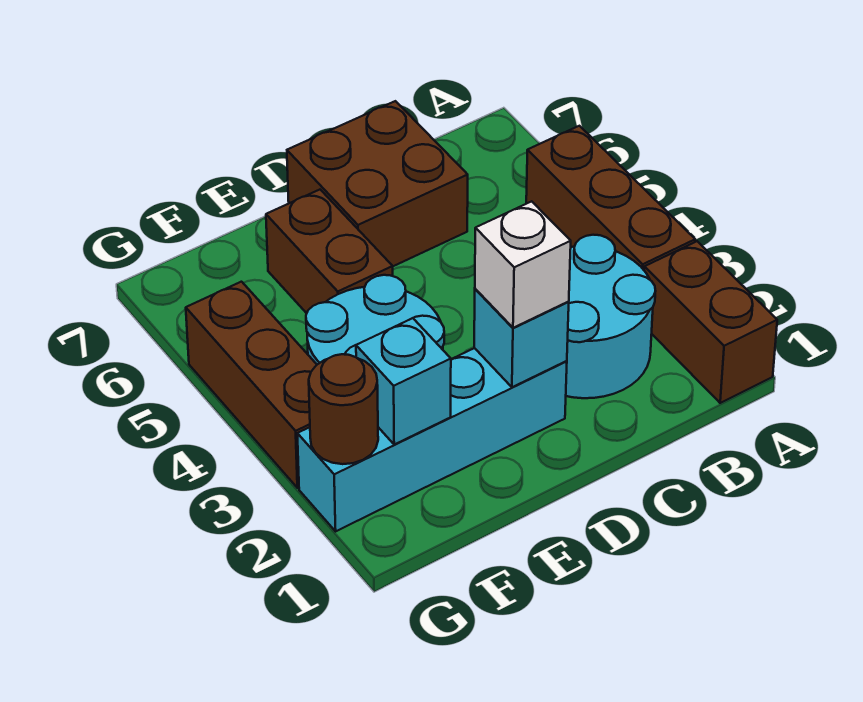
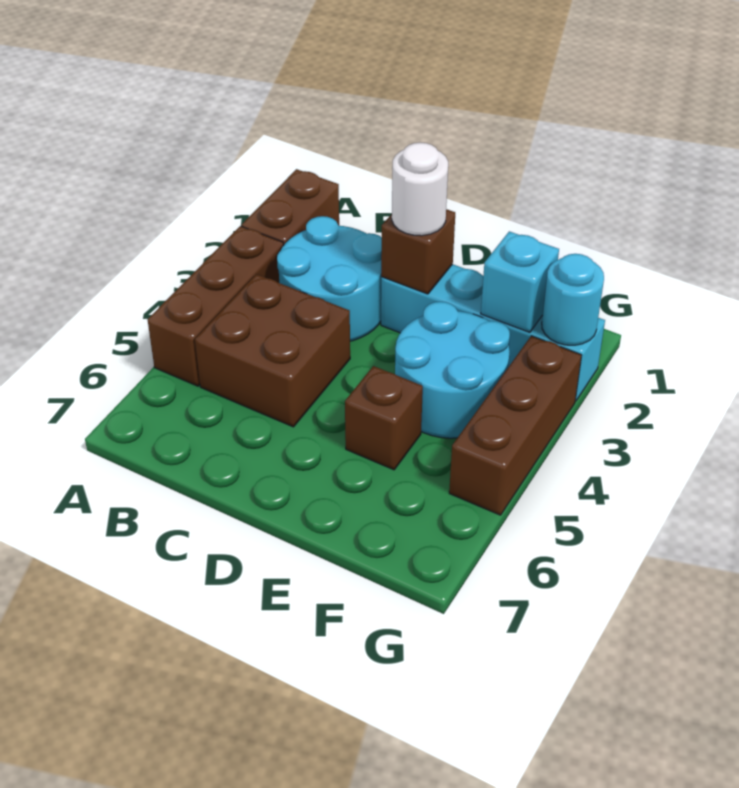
brown brick C6:D7 level 1 -> brown brick B4:C5 level 1
cyan brick D2 level 2 -> brown brick D2 level 2
white brick D2 level 3 -> white round brick D2 level 3
brown brick E5:E6 level 1 -> brown brick E5 level 1
brown round brick G2 level 2 -> cyan round brick G2 level 2

